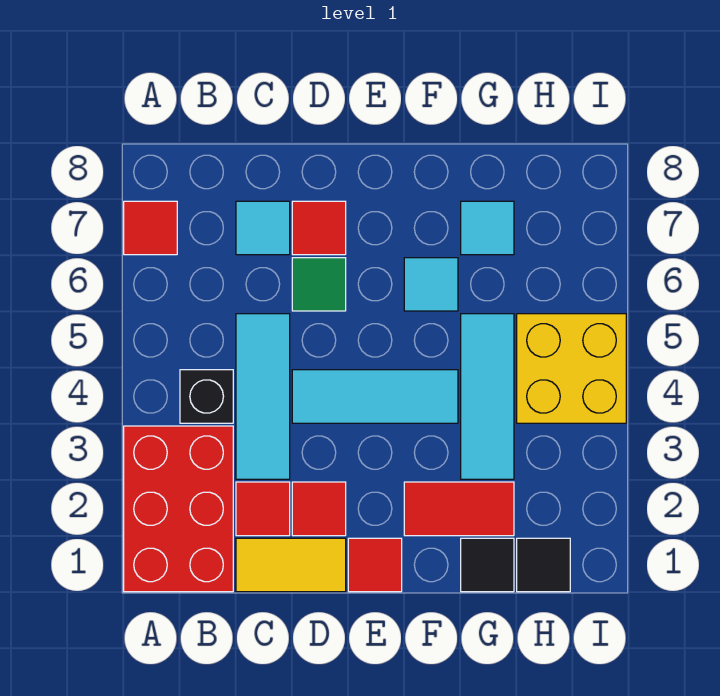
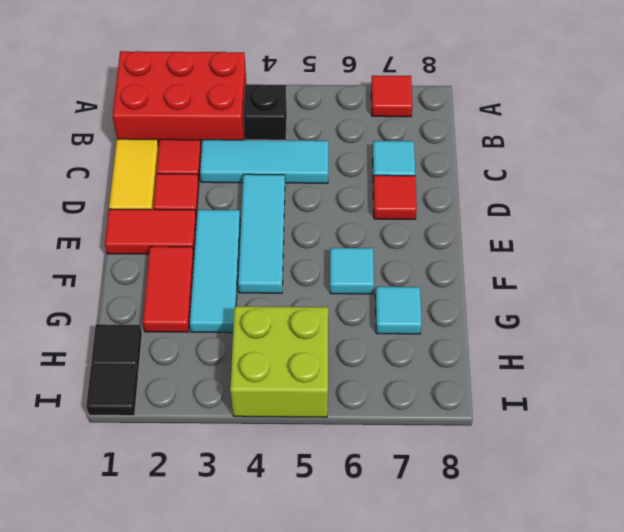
green tile D6 level 1 -> none
red tile E1 level 1 -> red tile E1:E2 level 1
black tile G1 level 1 -> black tile I1 level 1
cyan tile G3:G5 level 1 -> cyan tile E3:G3 level 1
yellow brick H4:I5 level 1 -> lime brick H4:I5 level 1

